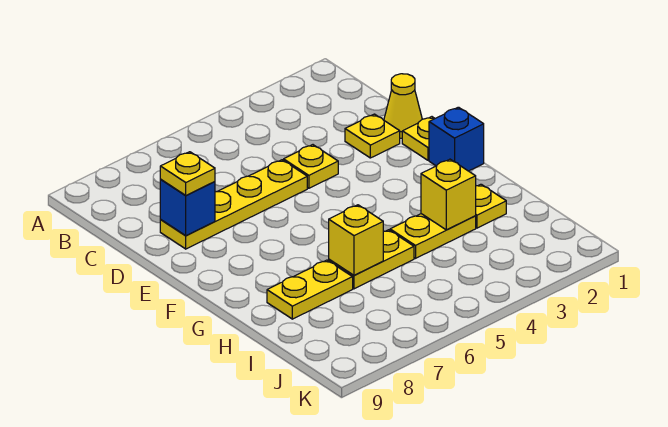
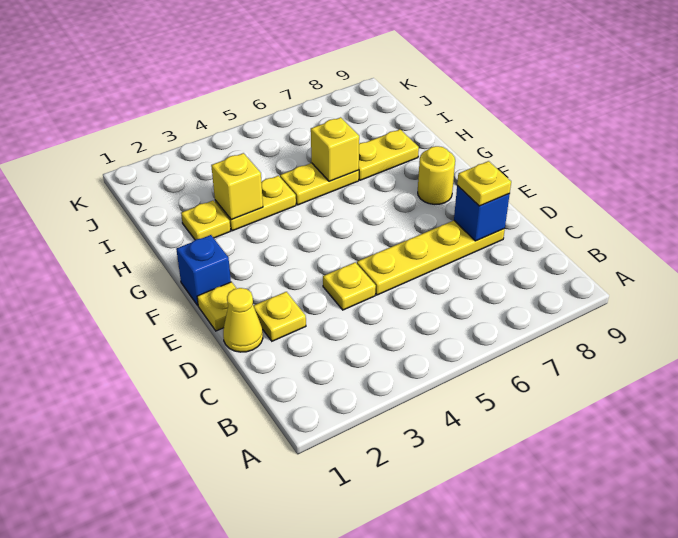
none -> yellow round brick F8 level 1

